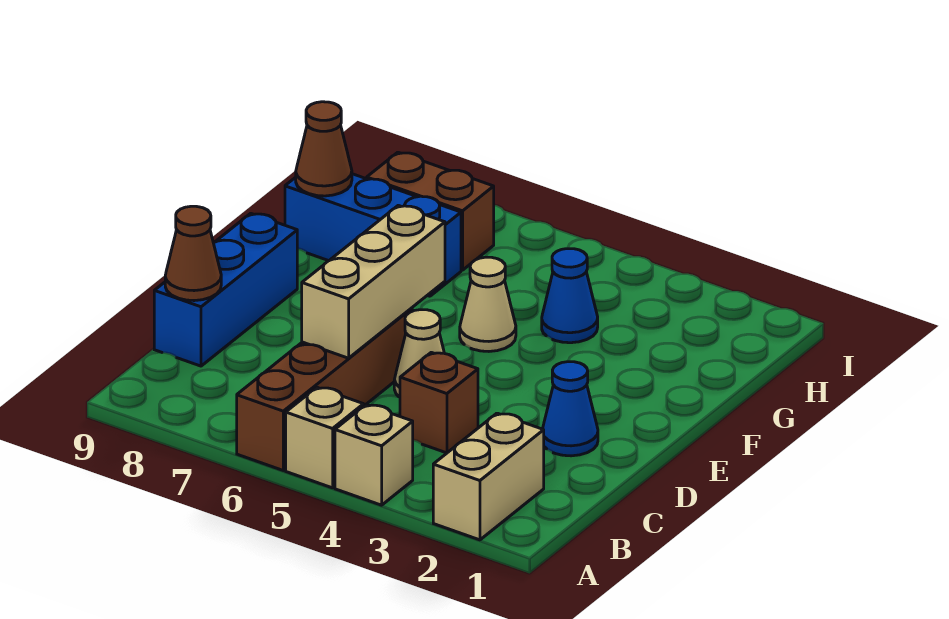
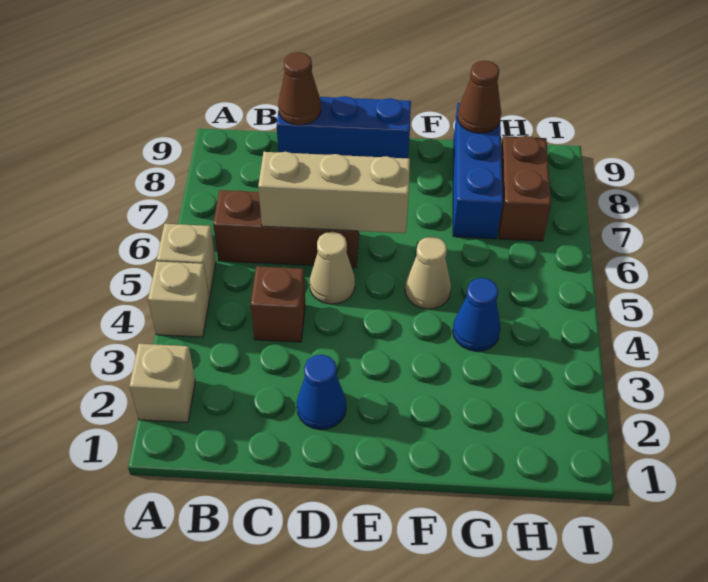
tan brick A2:B2 level 1 -> tan brick A2 level 1
brown brick A6:D6 level 1 -> brown brick B6:D6 level 1

